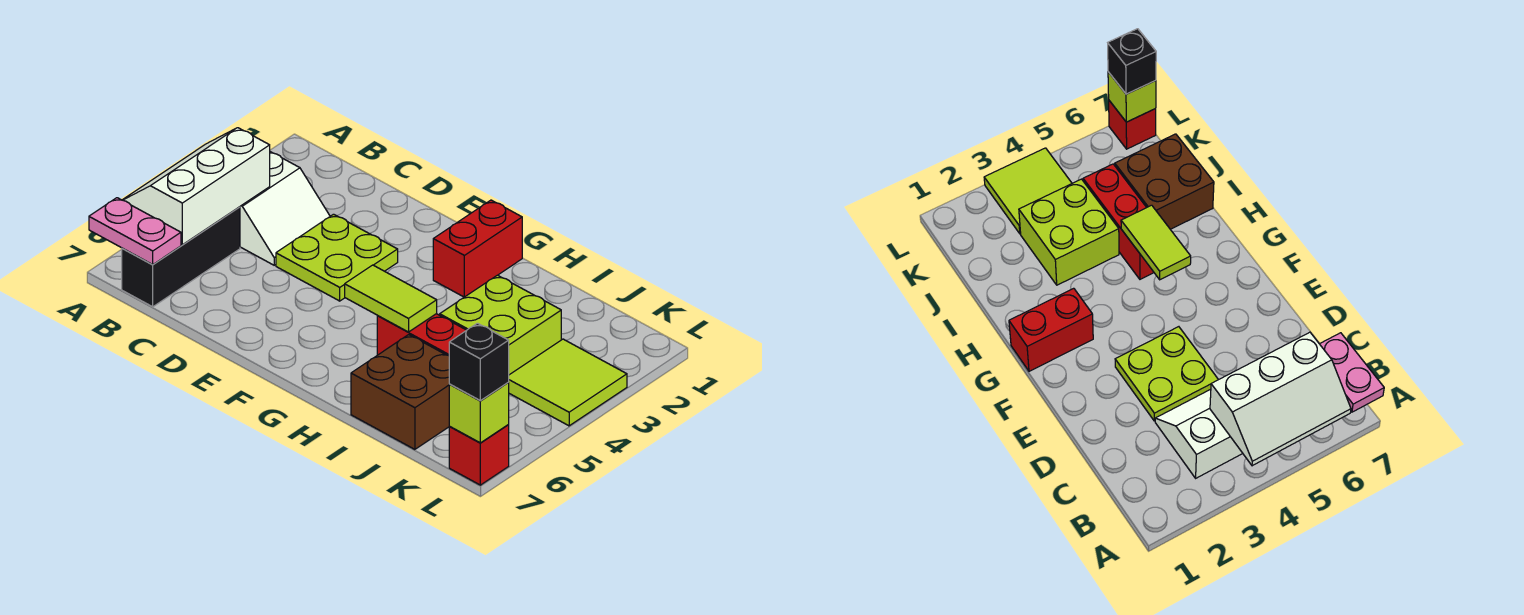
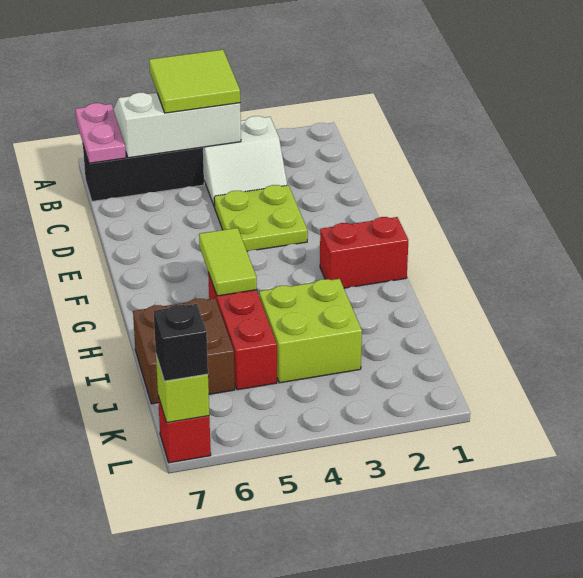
lime tile K3:L4 level 1 -> lime tile A4:B5 level 3

